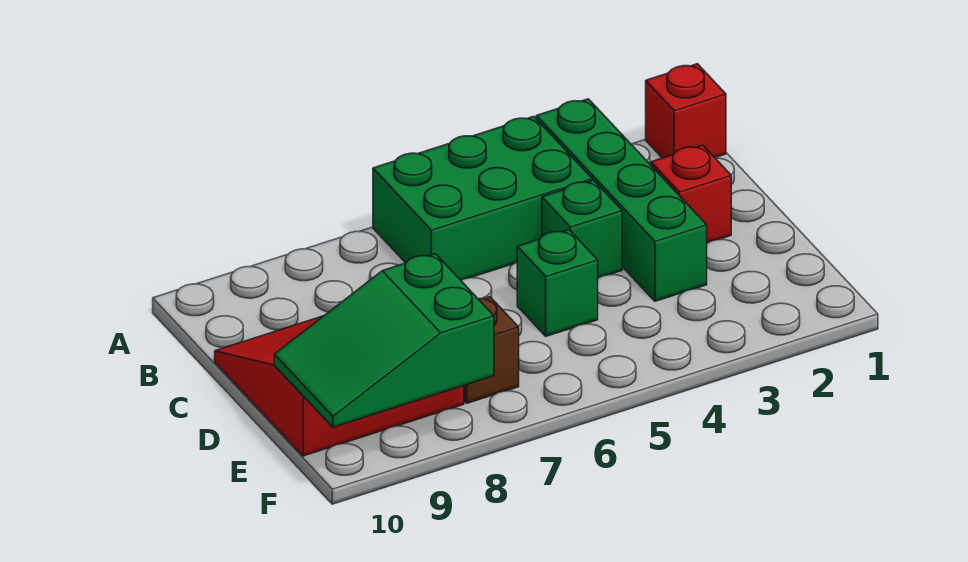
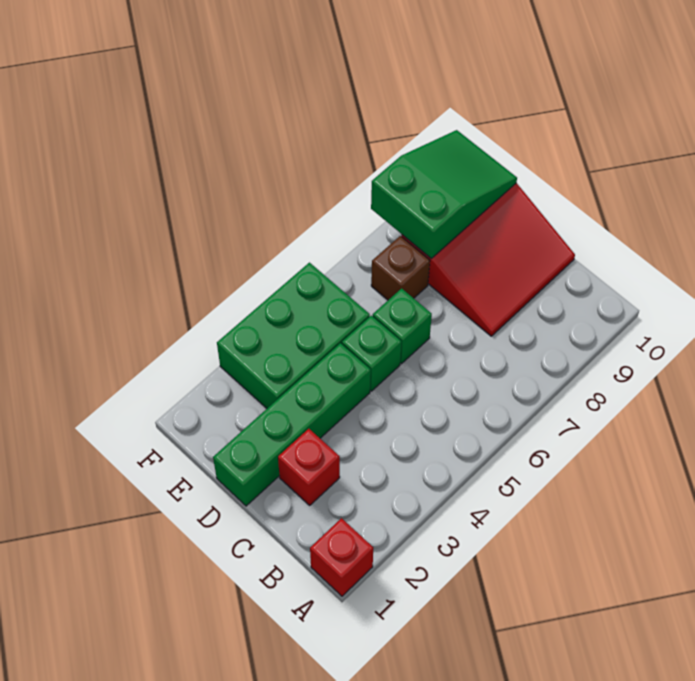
green brick A3:D3 level 1 -> green brick D1:D4 level 1
green brick A4:B6 level 1 -> green brick E3:F5 level 1
green brick C4 level 1 -> green brick D6 level 1

